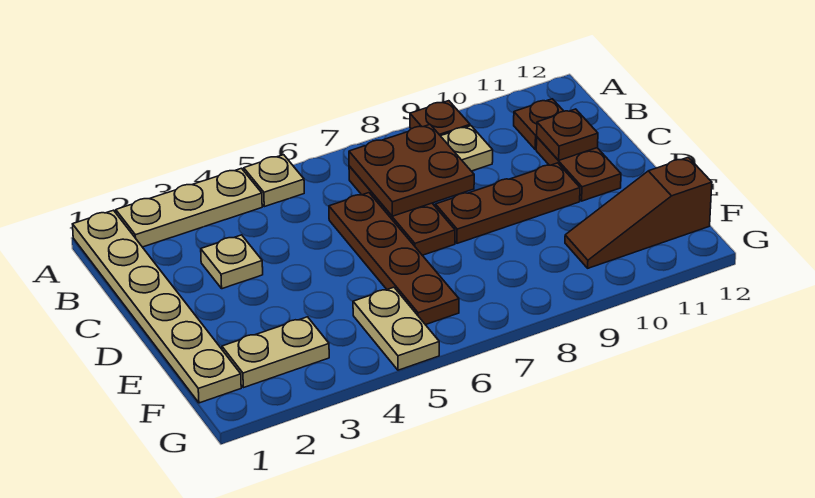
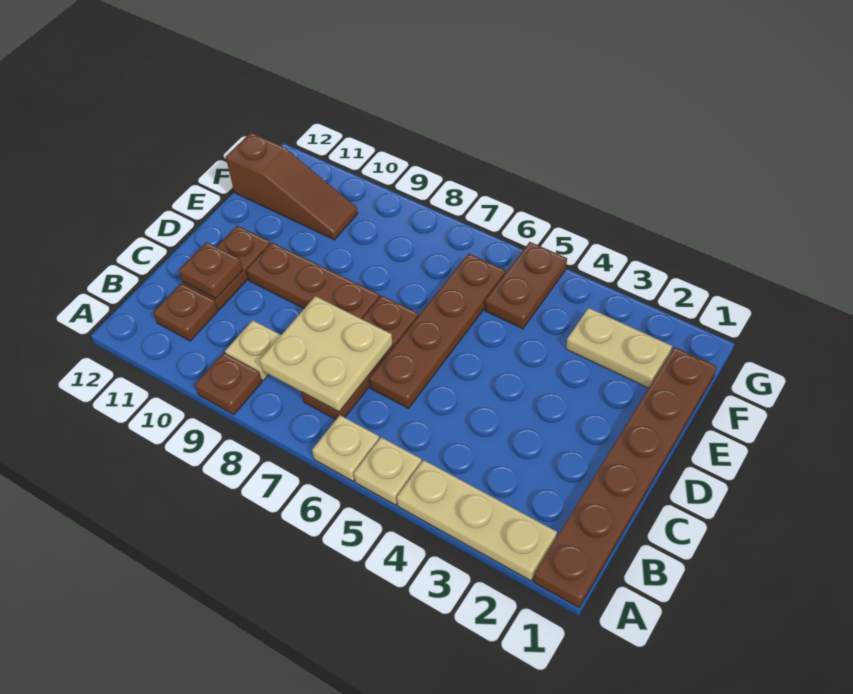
tan plate A1:F1 level 1 -> brown plate A1:F1 level 1
brown plate B7:C8 level 2 -> tan plate B7:C8 level 2
tan plate C3 level 1 -> tan plate A6 level 1
tan plate F5:G5 level 1 -> brown plate F5:G5 level 1

